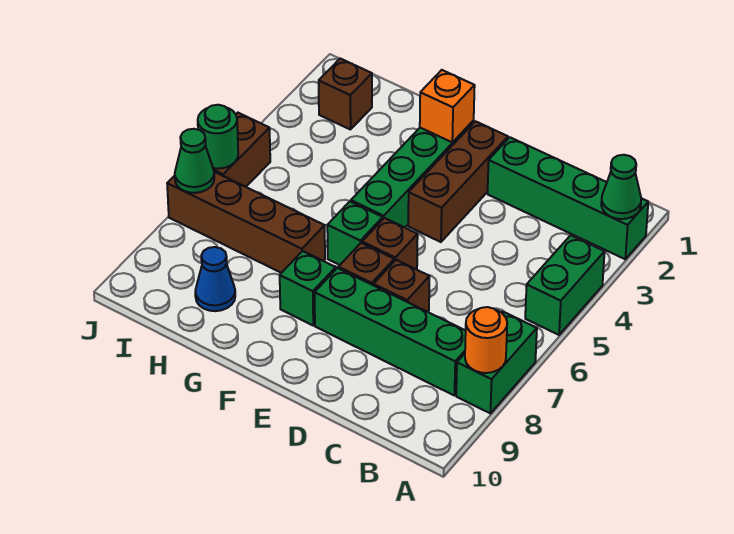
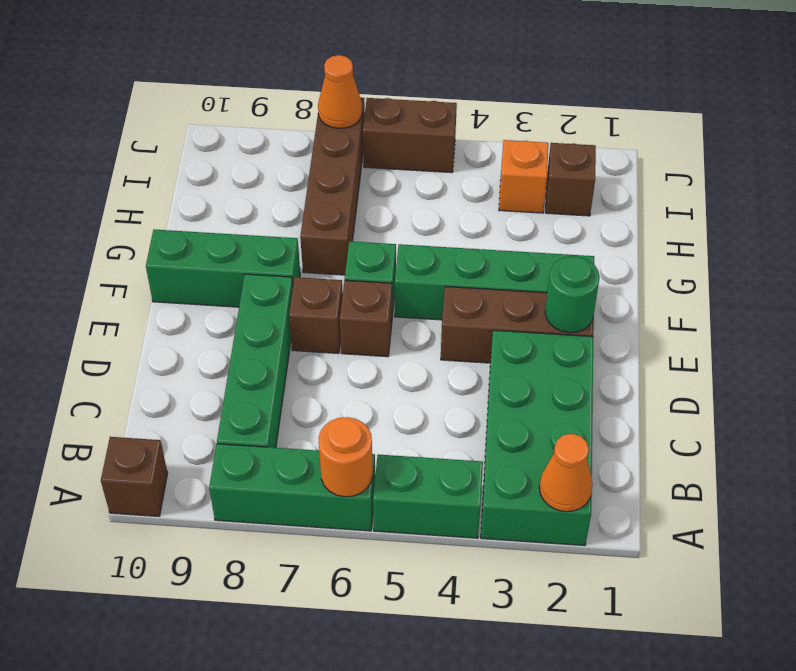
green brick A2:D2 level 1 -> green brick A2:D3 level 1
green cone A2 level 2 -> orange cone A2 level 2
green brick A7:A8 level 1 -> green brick A6:A8 level 1
orange round brick A8 level 2 -> orange round brick A6 level 2
brown brick D7 level 1 -> brown brick A10 level 1
orange brick F2 level 2 -> orange brick I3 level 1
green brick F8 level 1 -> green brick F8:F10 level 1
blue cone H9 level 1 -> none
green round brick J6 level 2 -> green round brick E2 level 2
green cone J7 level 2 -> orange cone J7 level 2

